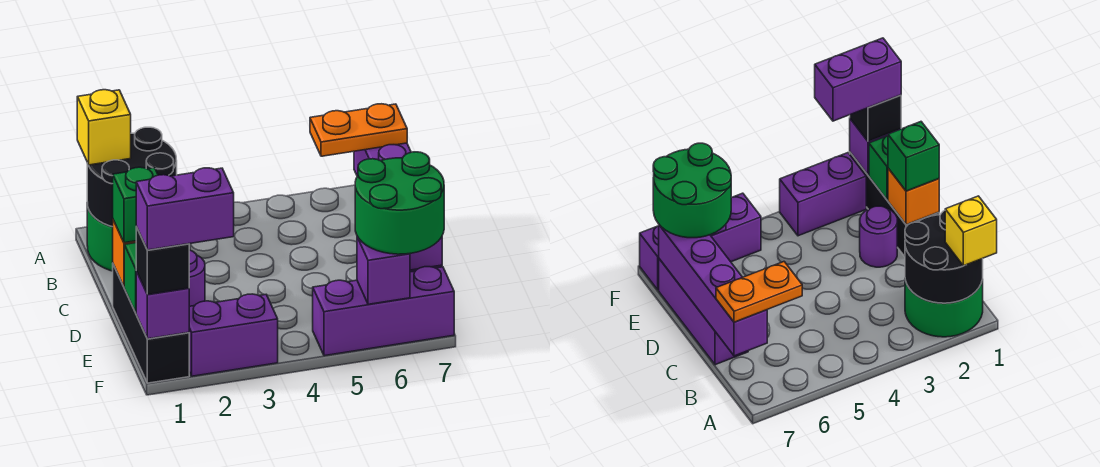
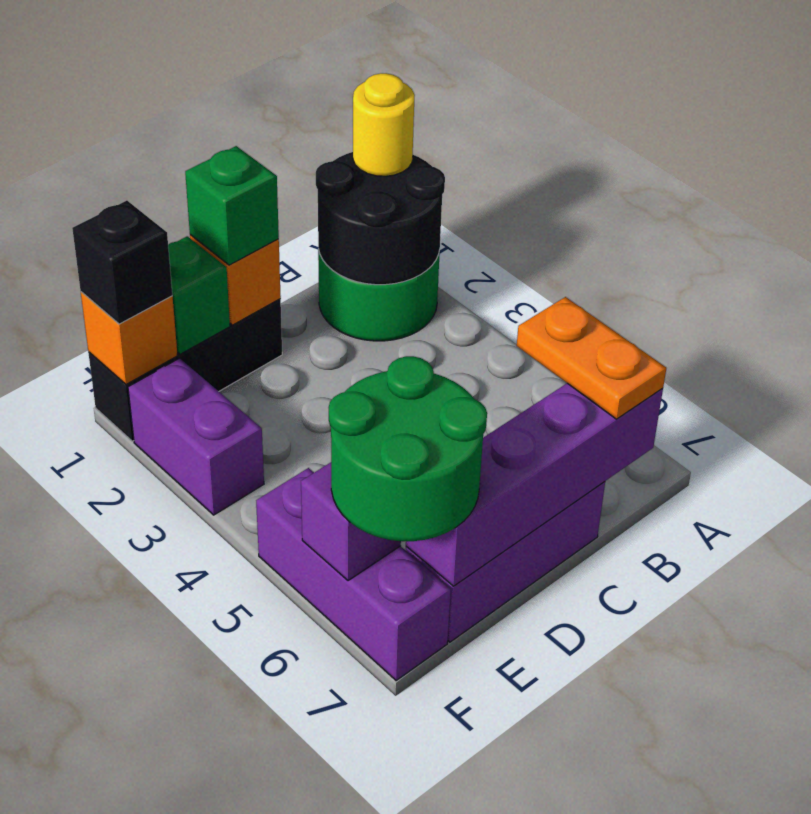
yellow brick A1 level 3 -> yellow round brick A1 level 3
purple round brick D2 level 1 -> none
purple brick F1 level 2 -> orange brick F1 level 2
purple brick F1:F2 level 4 -> none

